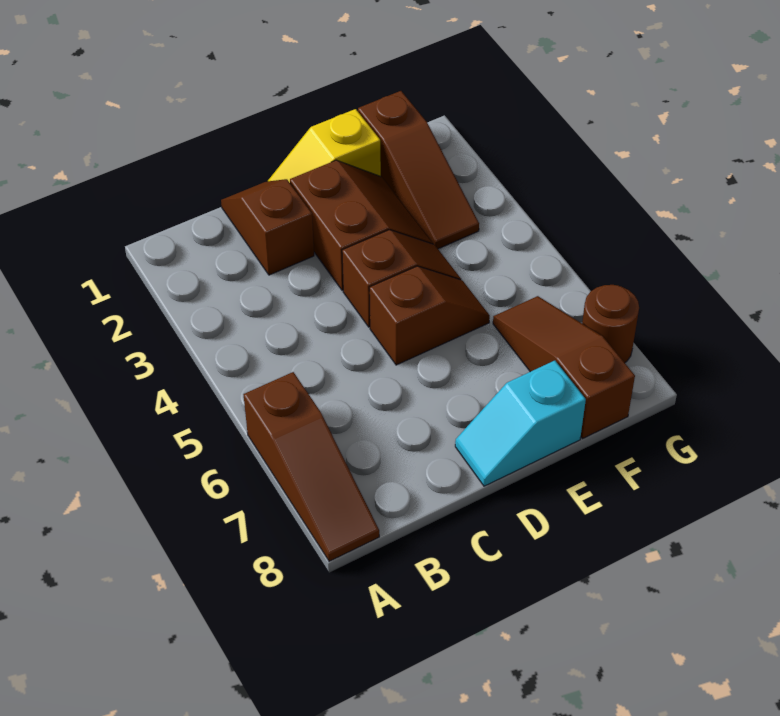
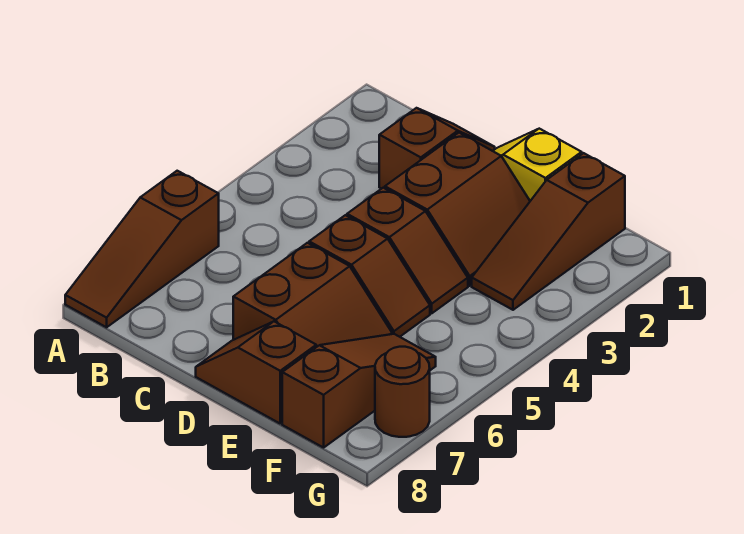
none -> brown slope D6:E7 level 1 top D
cyan slope D8:E8 level 1 top E -> brown slope D8:E8 level 1 top E

